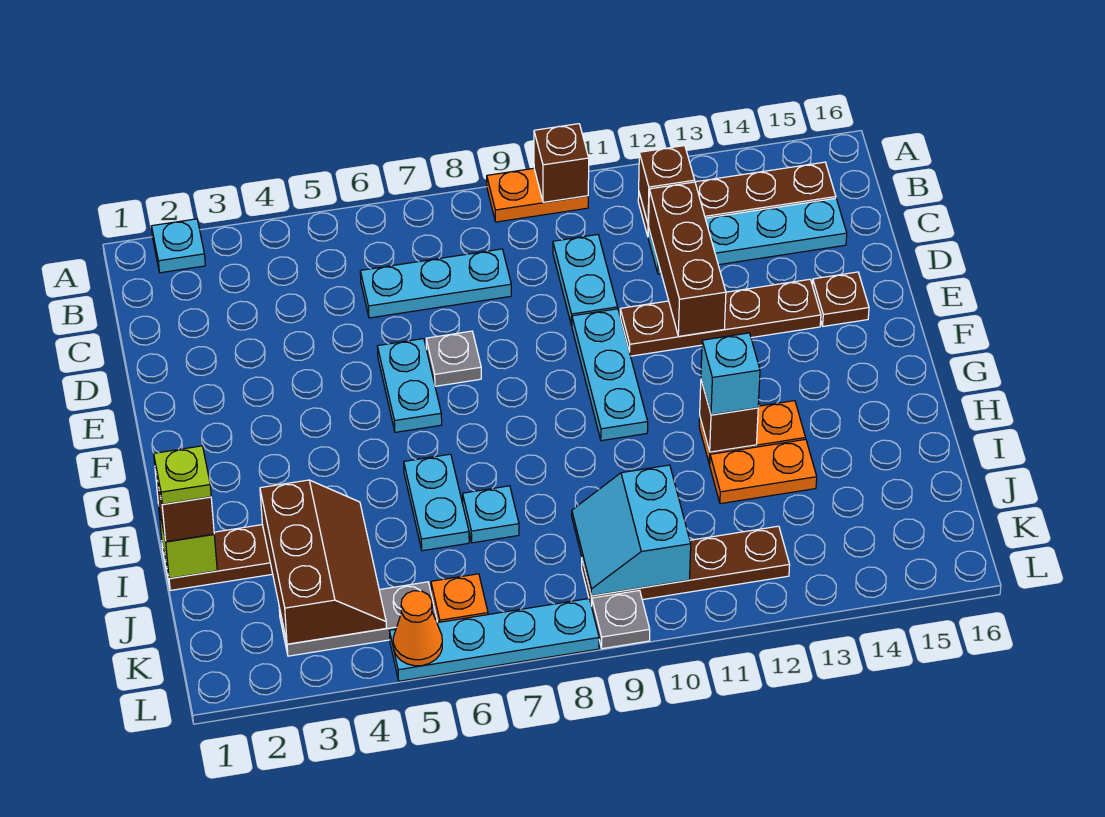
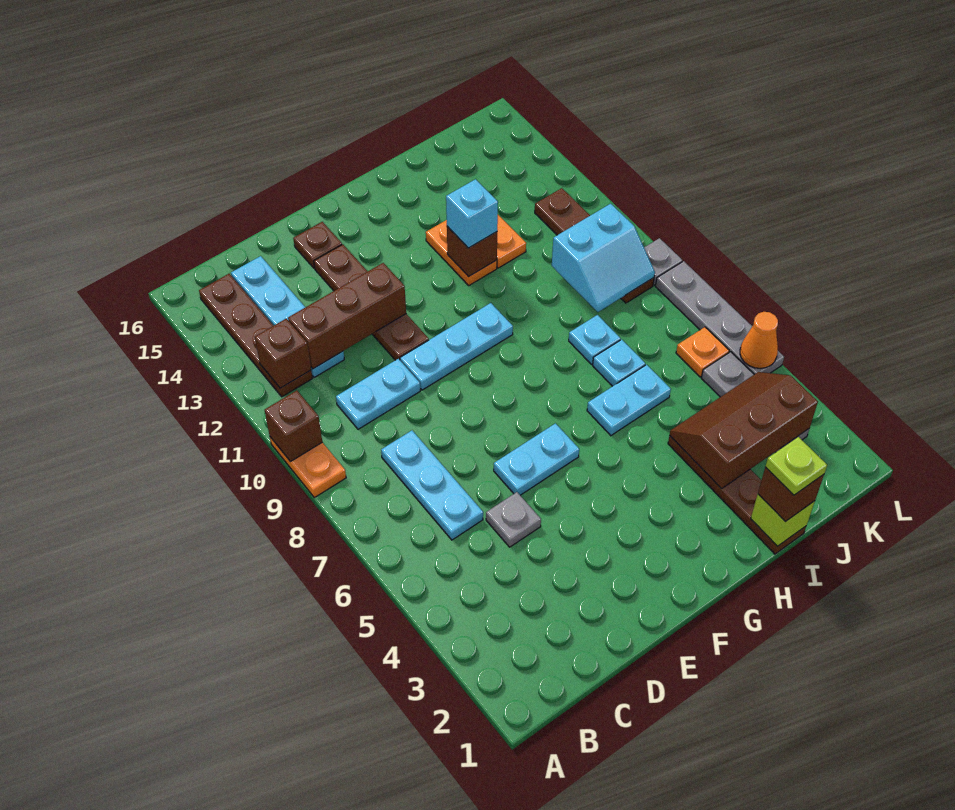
cyan plate A2 level 1 -> cyan plate I8 level 1
grey plate E7 level 1 -> grey plate D5 level 1
cyan plate L5:L8 level 1 -> grey plate L5:L8 level 1

